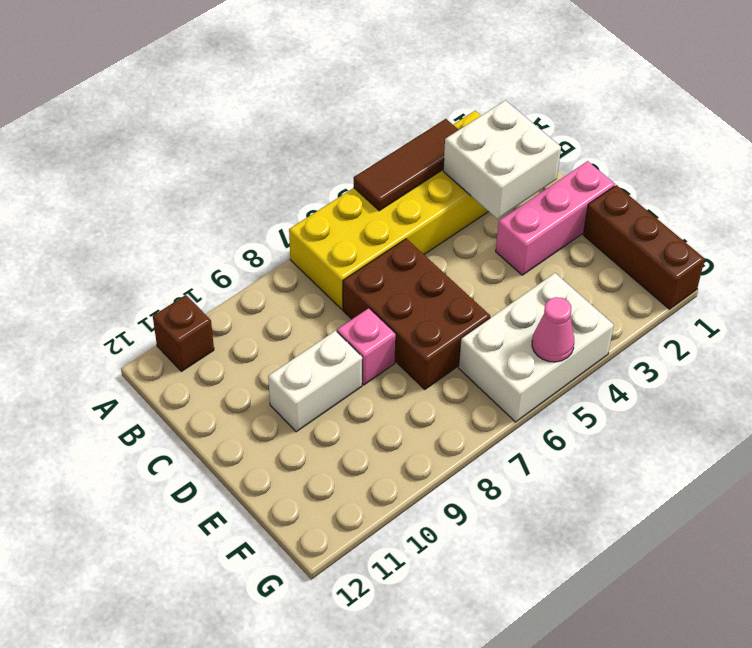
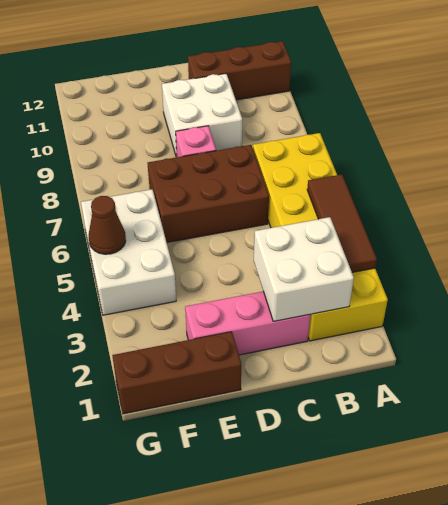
brown brick A11 level 1 -> brown brick A11:C11 level 1
pink brick D1:D3 level 1 -> pink brick C2:E2 level 1
white brick D9:D10 level 1 -> white brick C9:D10 level 1
pink cone G5 level 2 -> brown cone G5 level 2

